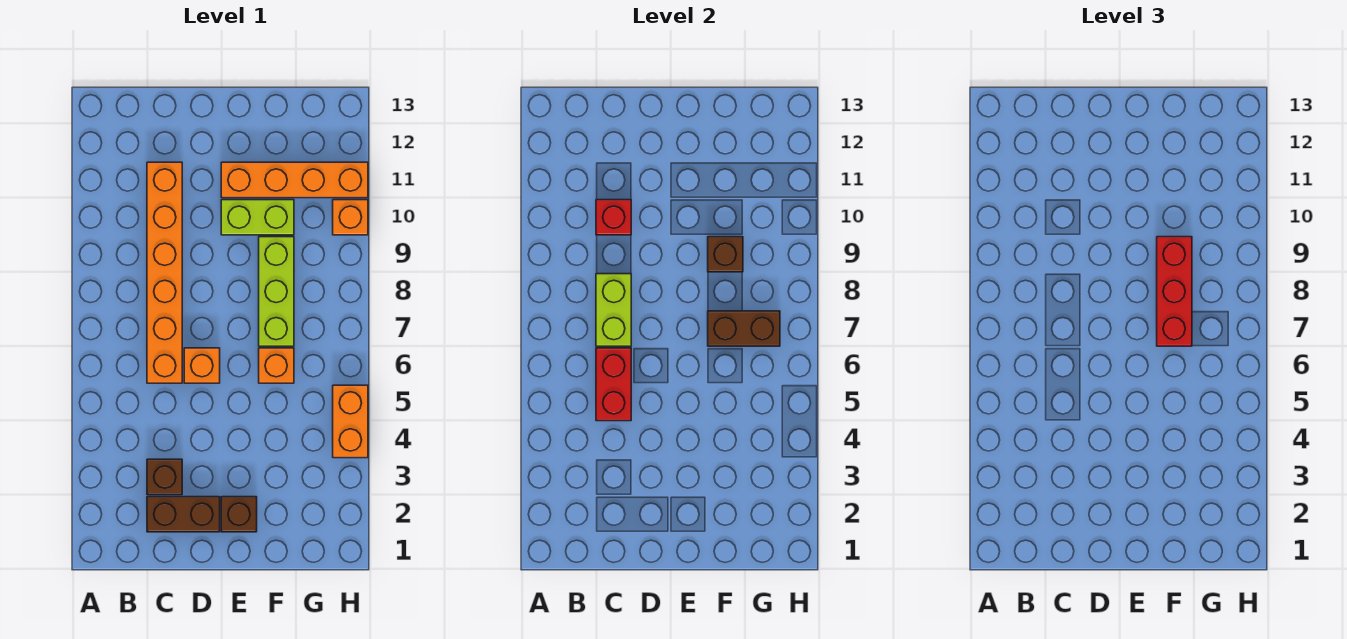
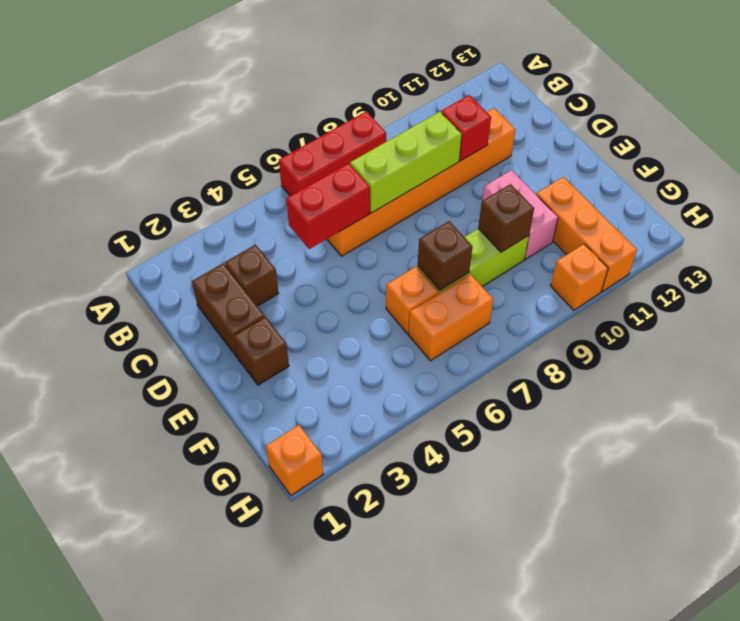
lime brick C7:C8 level 2 -> lime brick C7:C9 level 2
orange brick D6 level 1 -> orange brick H1 level 1
lime brick E10:F10 level 1 -> pink brick E10:F10 level 1
orange brick E11:H11 level 1 -> orange brick F11:H11 level 1
brown brick F7:G7 level 2 -> brown brick F7 level 2
red brick F7:F9 level 3 -> red brick A6:A8 level 1
orange brick H4:H5 level 1 -> orange brick G6:G7 level 1

